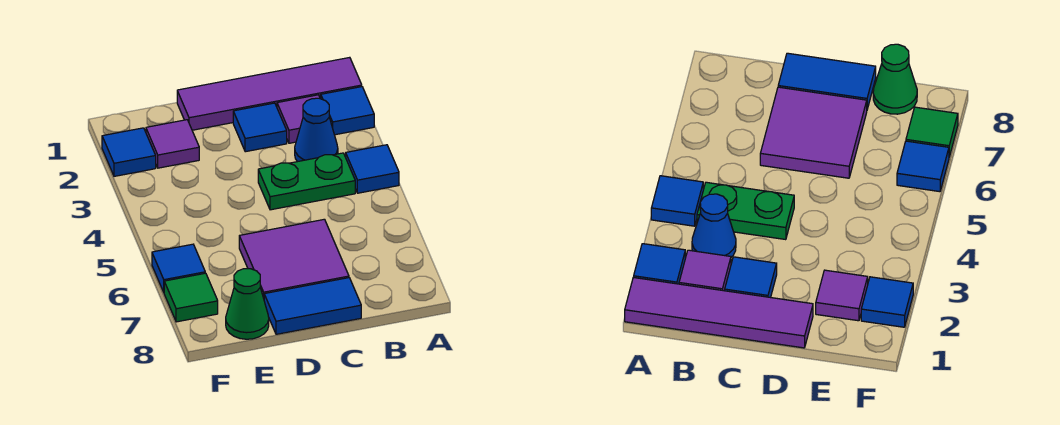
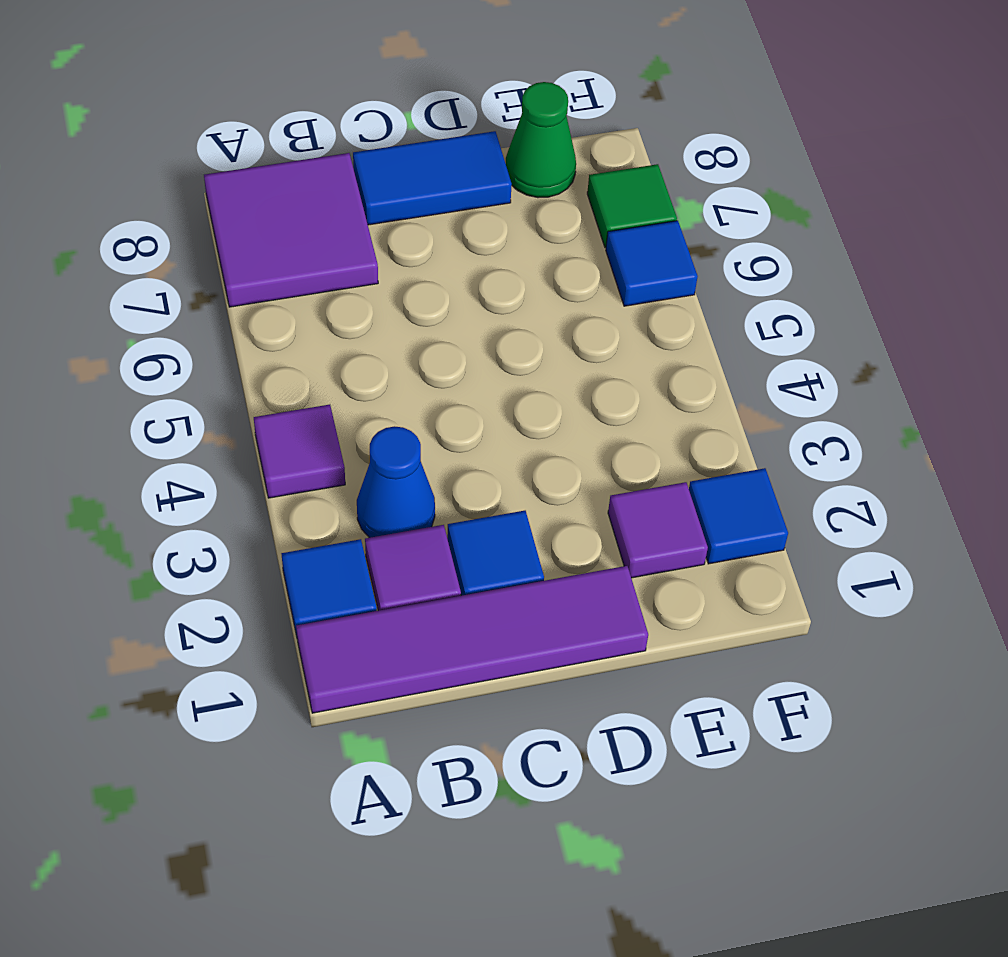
blue tile A4 level 1 -> purple tile A4 level 1
green plate B4:C4 level 1 -> none
purple tile C6:D7 level 1 -> purple tile A7:B8 level 1

